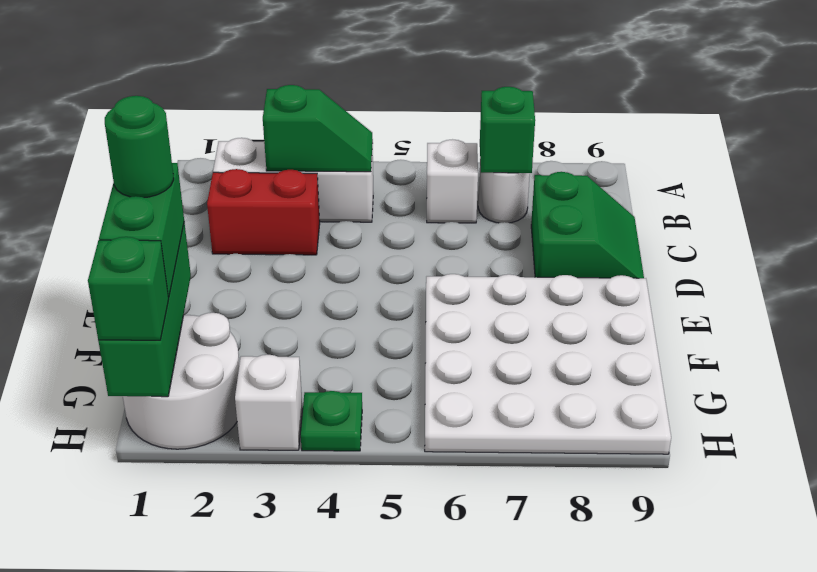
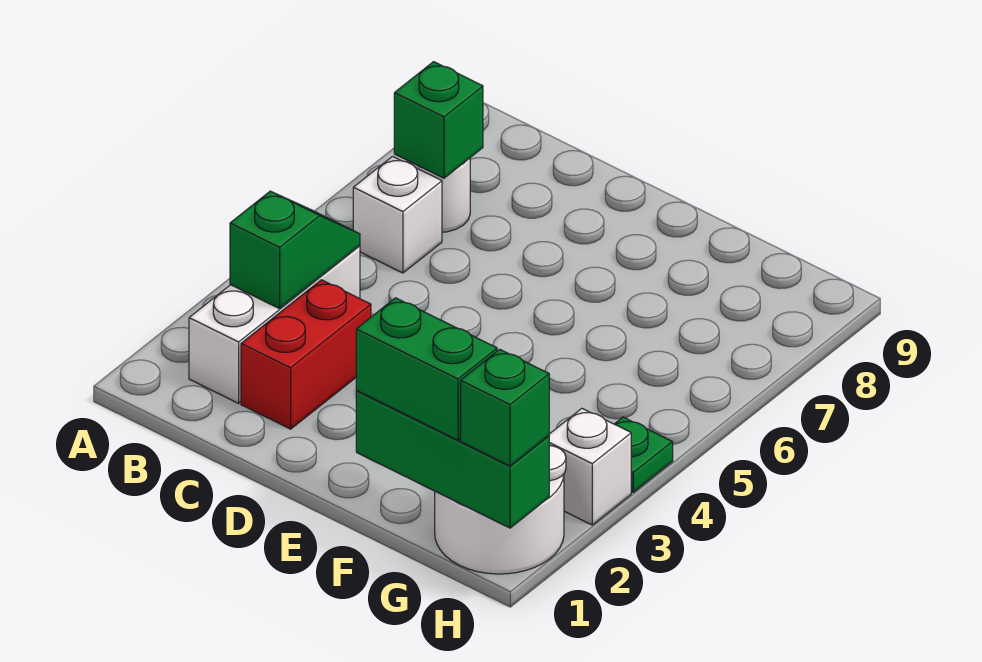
green slope C8:D9 level 1 top 8 -> none
white plate E6:H9 level 1 -> none
green round brick F1 level 4 -> none

